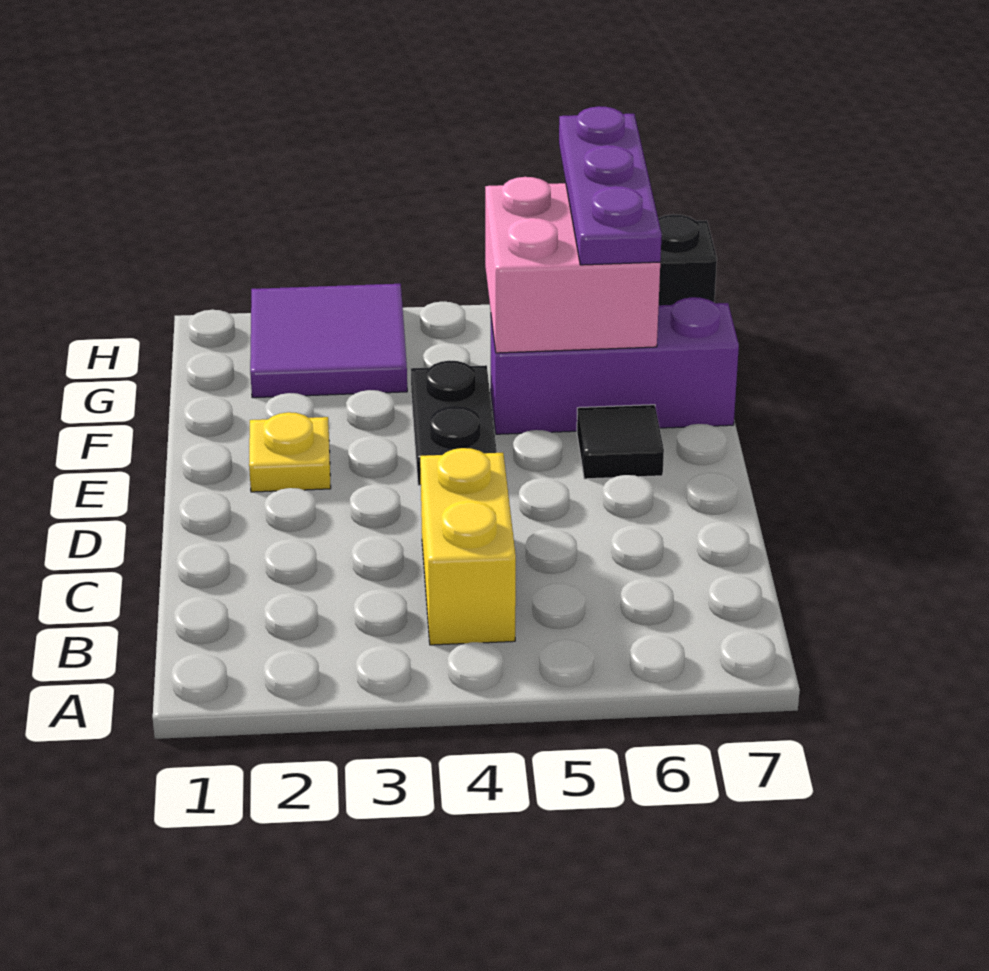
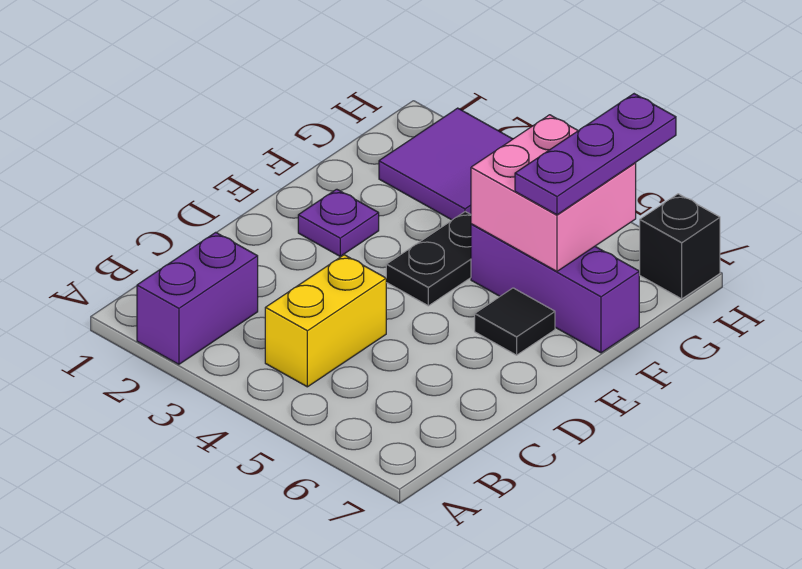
none -> purple brick A2:B2 level 1
yellow plate E2 level 1 -> purple plate E2 level 1

